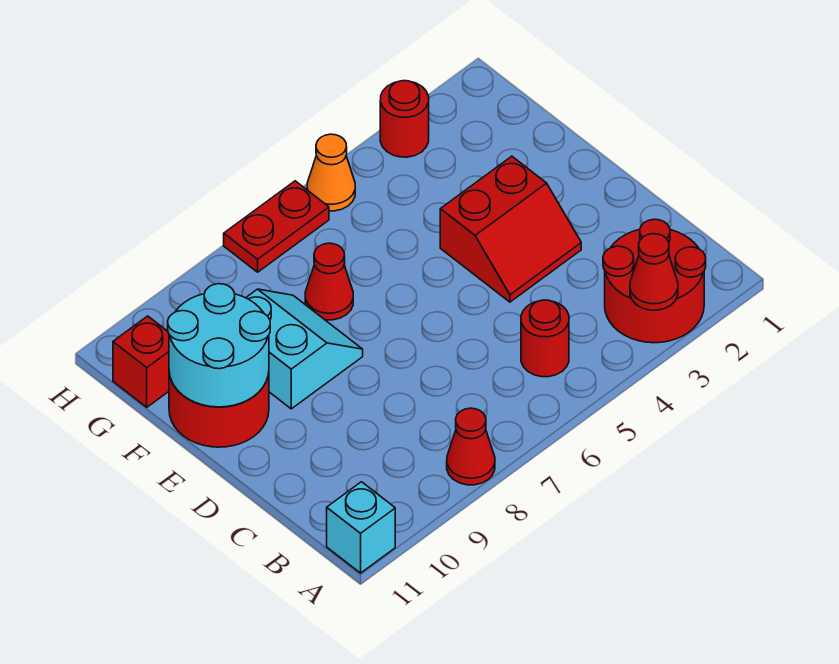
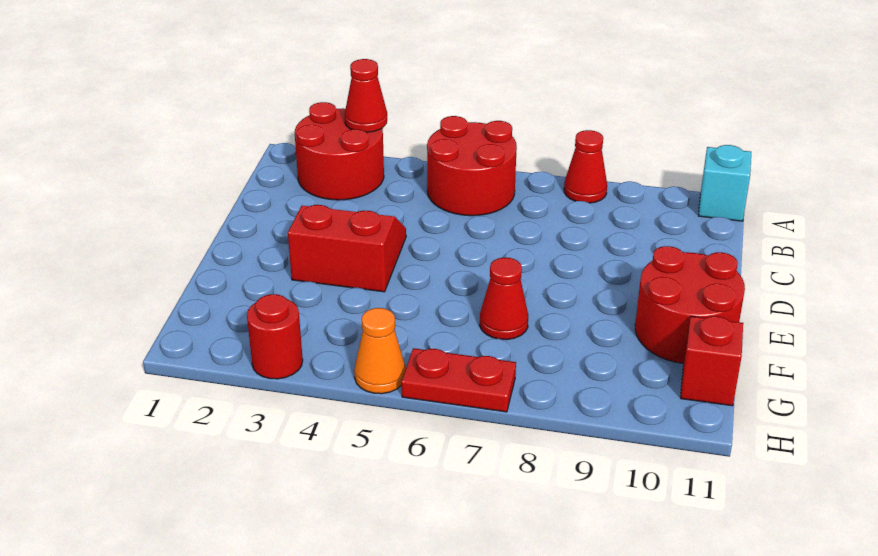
red round brick B5 level 1 -> red round brick A5:B6 level 1
cyan slope E8:F9 level 1 top 9 -> none
cyan round brick E10:F11 level 2 -> none

